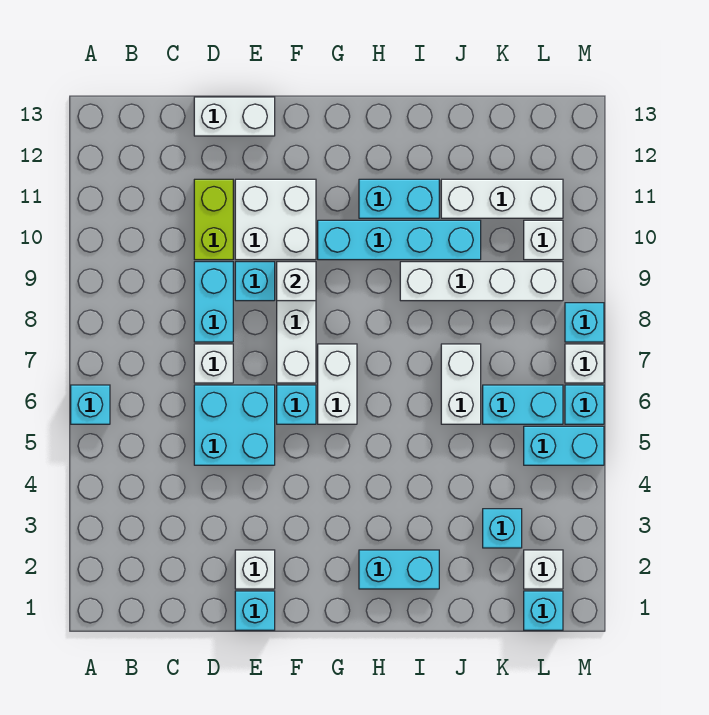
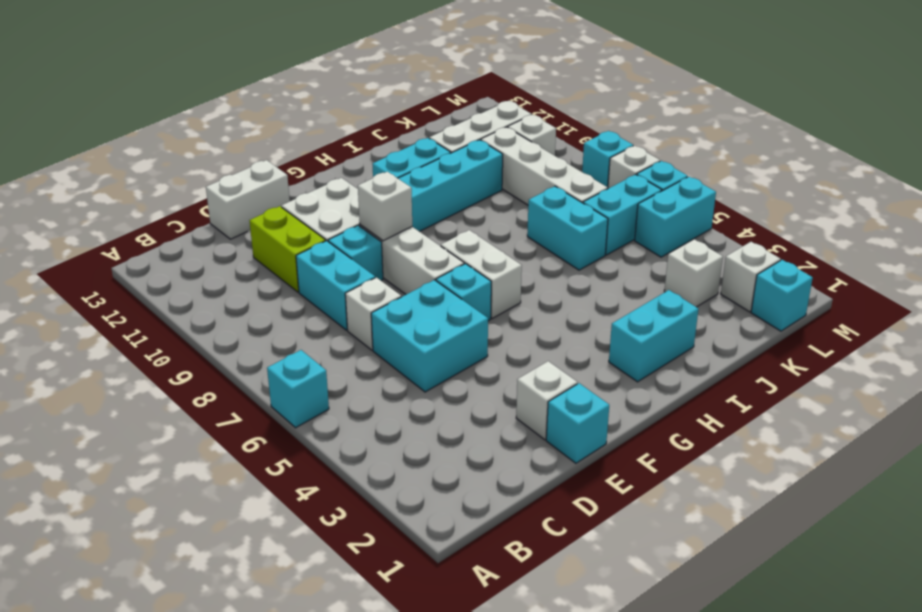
white brick I9:L9 level 1 -> white brick K7:K10 level 1
white brick J6:J7 level 1 -> cyan brick J6:J7 level 1
cyan brick K3 level 1 -> white brick K3 level 1

